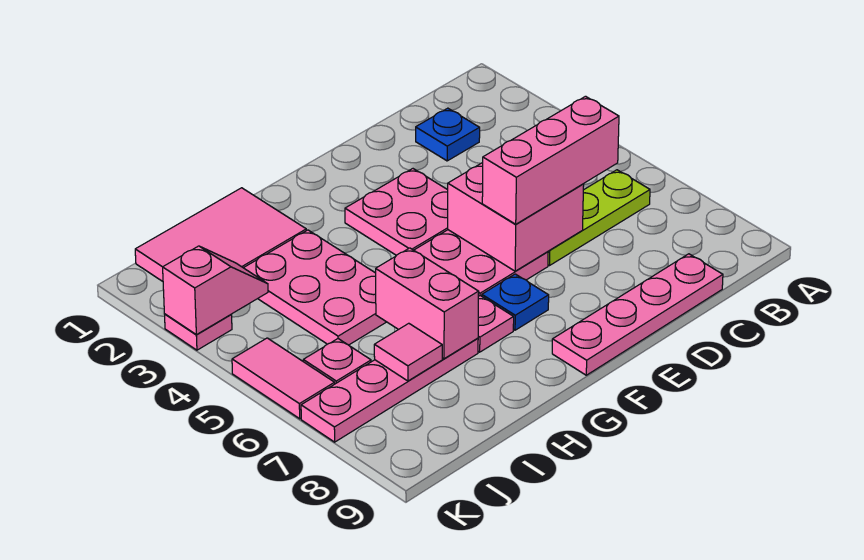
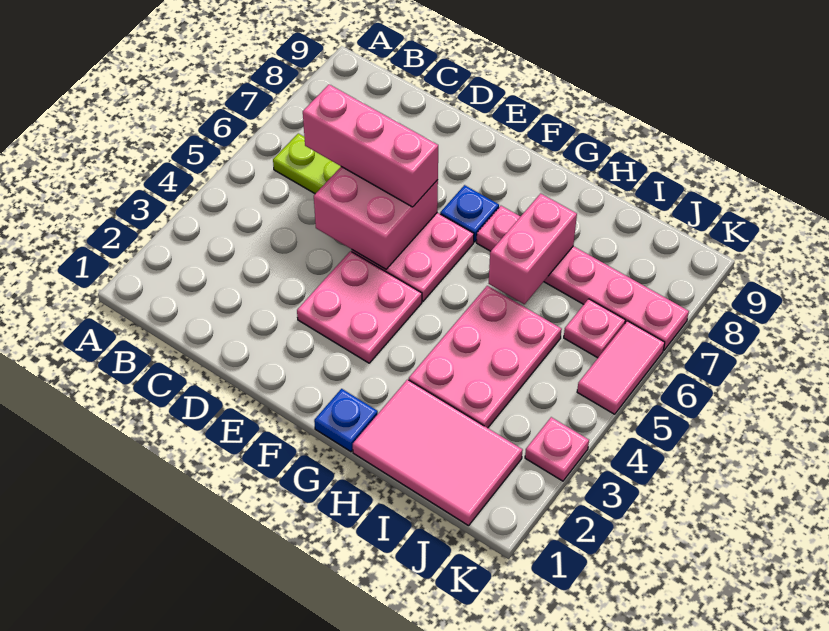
blue plate C2 level 1 -> blue plate G1 level 1
pink plate C9:F9 level 1 -> none
pink tile I7 level 2 -> none
pink slope J3:K3 level 2 top K -> none

